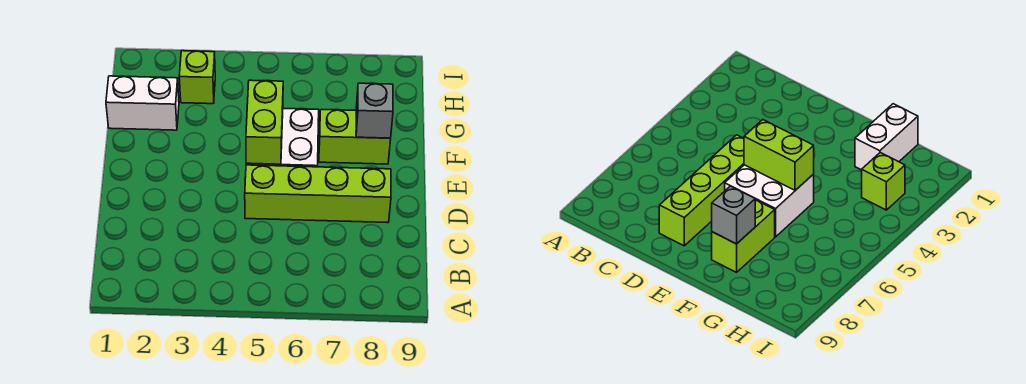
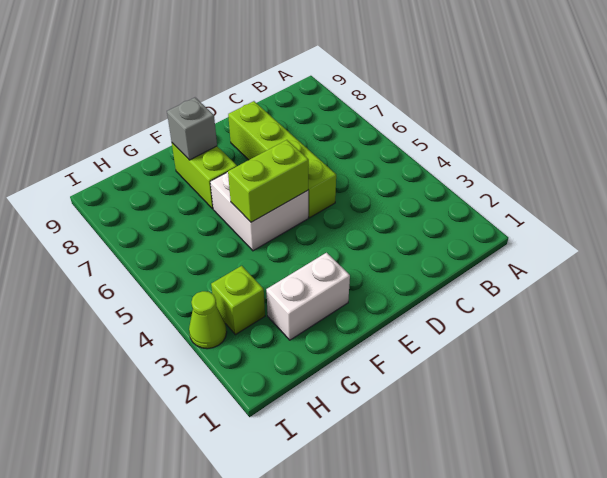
white brick G1:G2 level 1 -> white brick F2:G2 level 1
none -> lime cone I3 level 1

